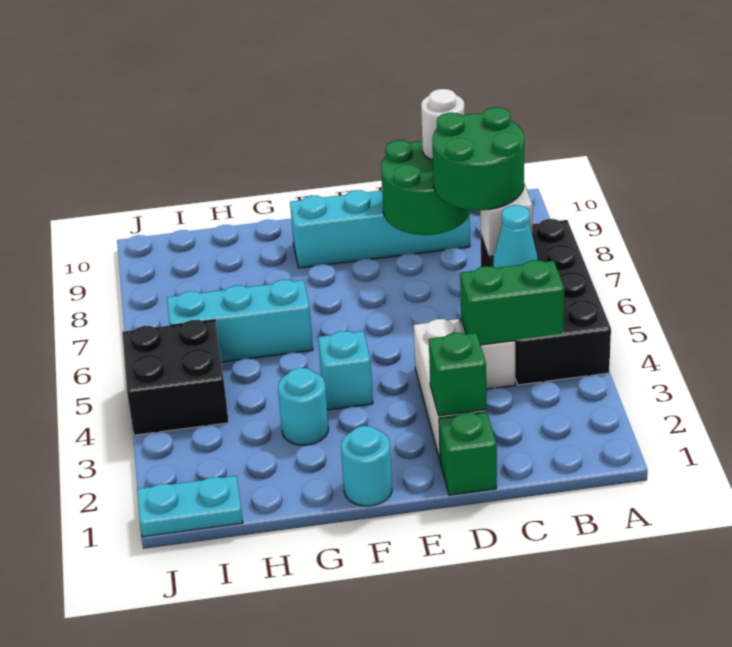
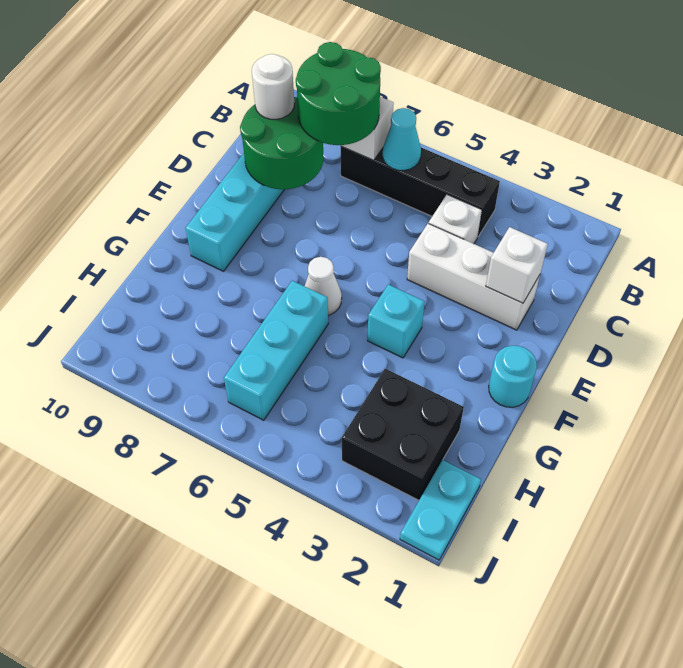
black brick A4:B7 level 1 -> black brick B4:B7 level 1
green brick B4:C4 level 2 -> none
green brick D1 level 1 -> none
green brick D2 level 2 -> white brick D2 level 2
none -> white cone F6 level 1
cyan round brick G3 level 1 -> none
black brick I4:J5 level 1 -> black brick H2:I3 level 1

